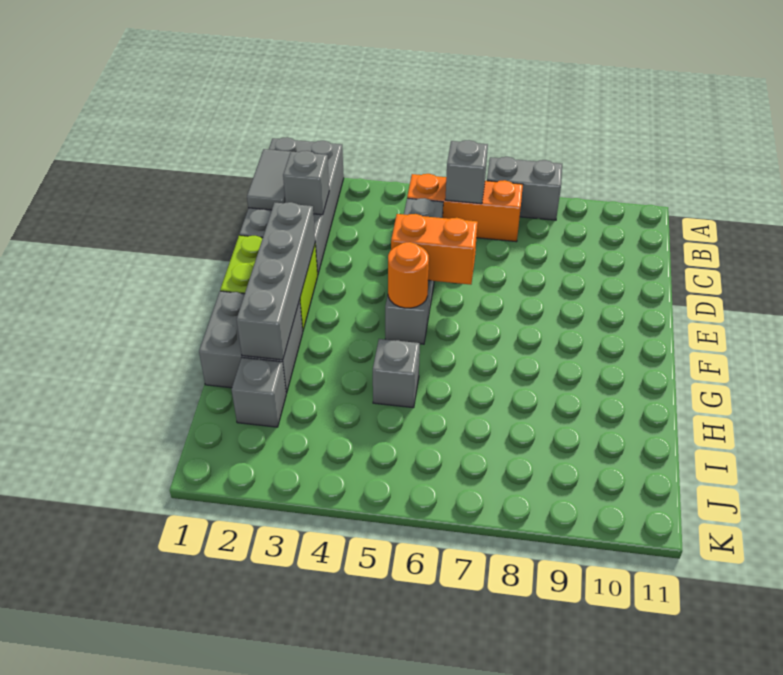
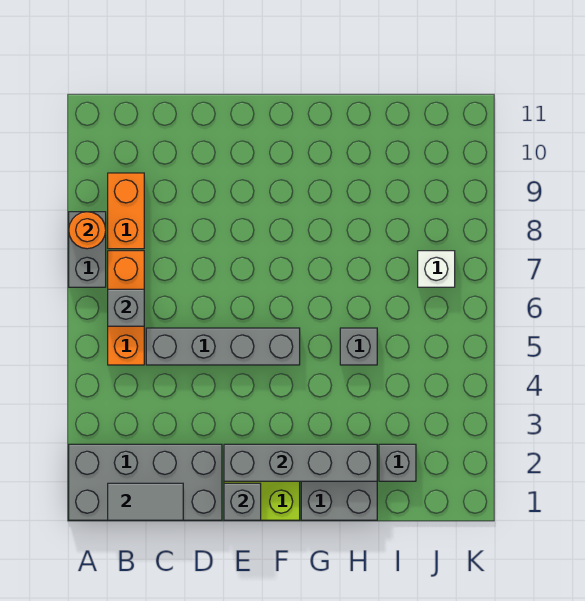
grey brick C2 level 2 -> grey brick E1 level 2
orange brick E5:E6 level 2 -> orange brick B8:B9 level 1
orange round brick F5 level 2 -> orange round brick A8 level 2
none -> white brick J7 level 1

